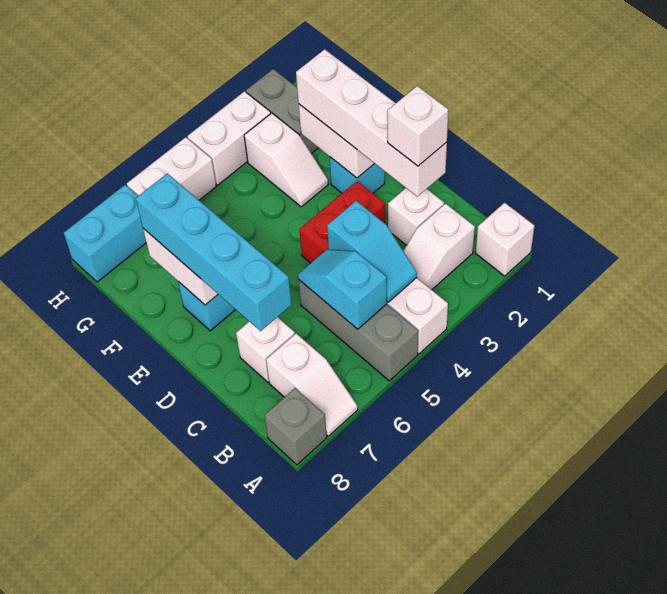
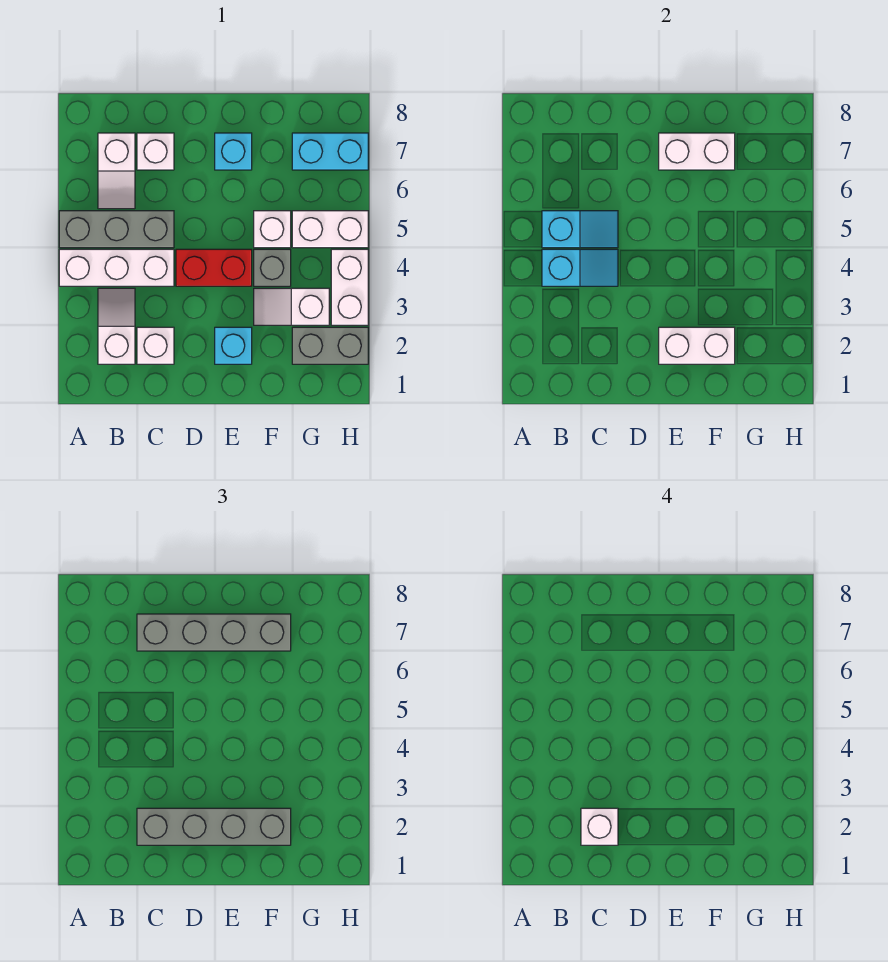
white brick A1 level 1 -> white brick F5 level 1
white slope A7:B7 level 1 top B -> white slope B6:B7 level 1 top 7
grey brick A8 level 1 -> grey brick F4 level 1
cyan slope B4:C4 level 2 top C -> cyan slope B4:C4 level 2 top B
white brick C2:F2 level 3 -> grey brick C2:F2 level 3
cyan brick C7:F7 level 3 -> grey brick C7:F7 level 3
red brick D3:D4 level 1 -> red brick D4:E4 level 1
white brick H5:H6 level 1 -> white brick G5:H5 level 1
cyan brick H7:H8 level 1 -> cyan brick G7:H7 level 1

